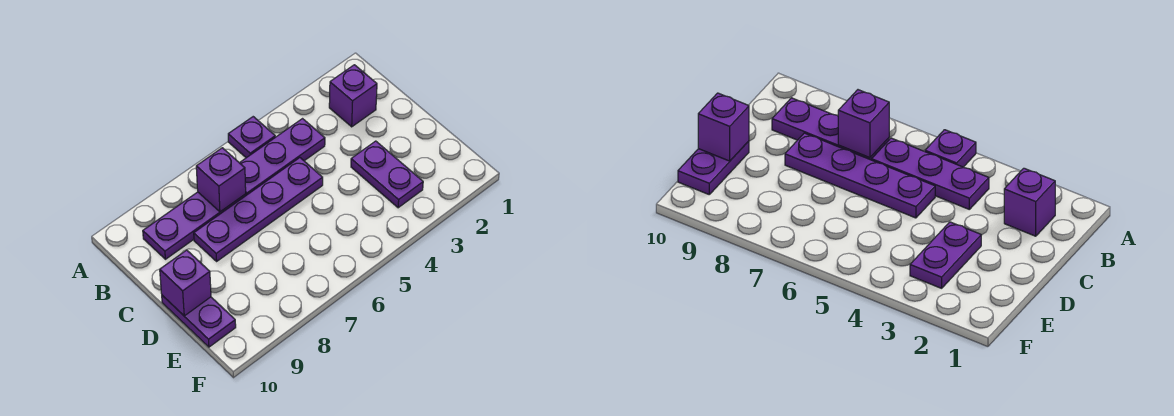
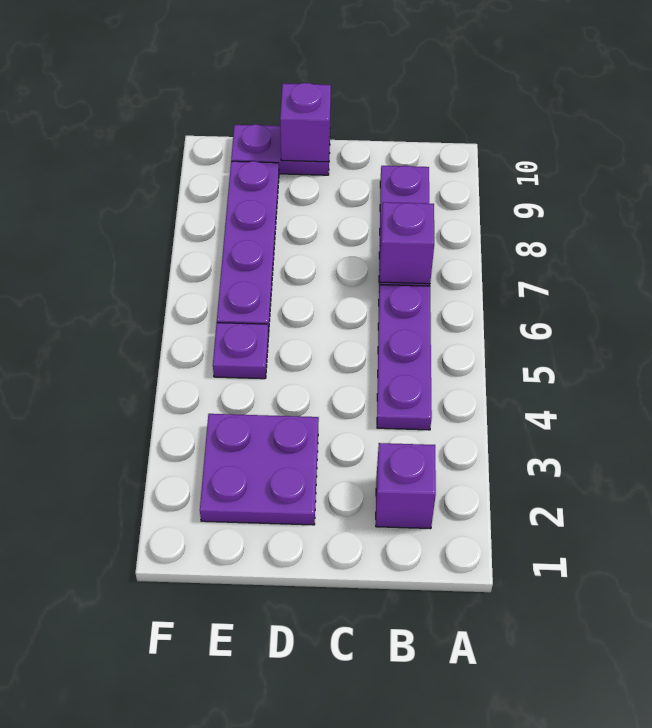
purple plate A5 level 1 -> purple plate E5 level 1
purple plate C5:C8 level 1 -> purple plate E6:E9 level 1
purple plate D3:E3 level 1 -> purple plate D2:E3 level 1

